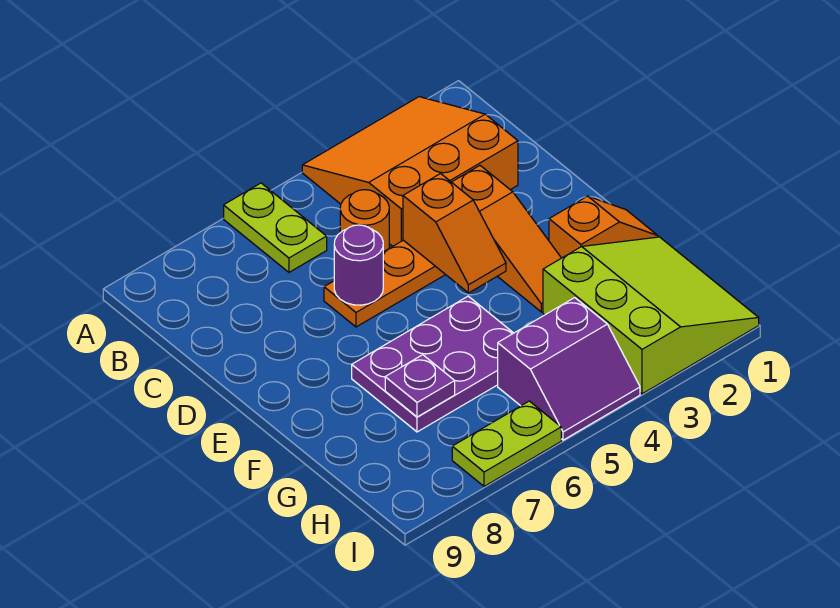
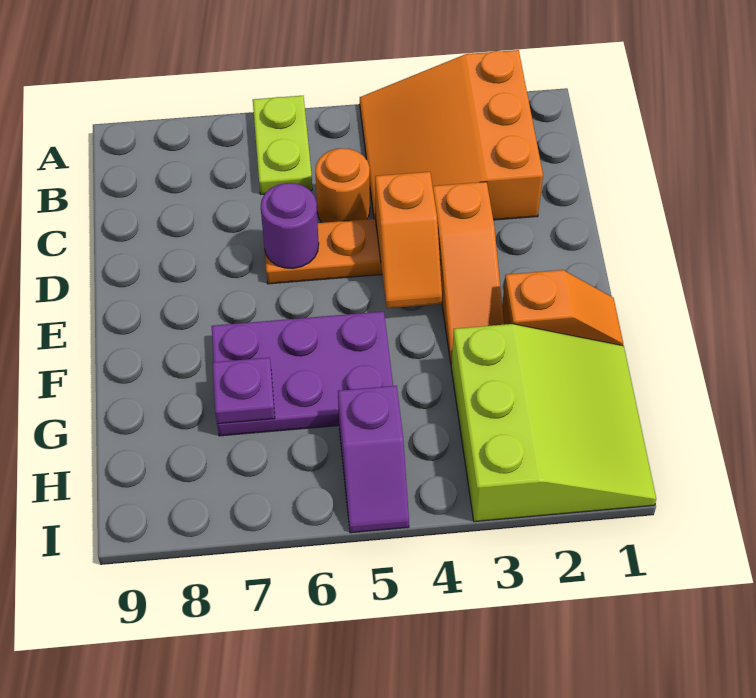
orange slope A2:C4 level 1 top C -> orange slope A2:C4 level 1 top 2
purple slope H4:I5 level 1 top H -> purple slope H5:I5 level 1 top H
lime plate I6:I7 level 1 -> none

